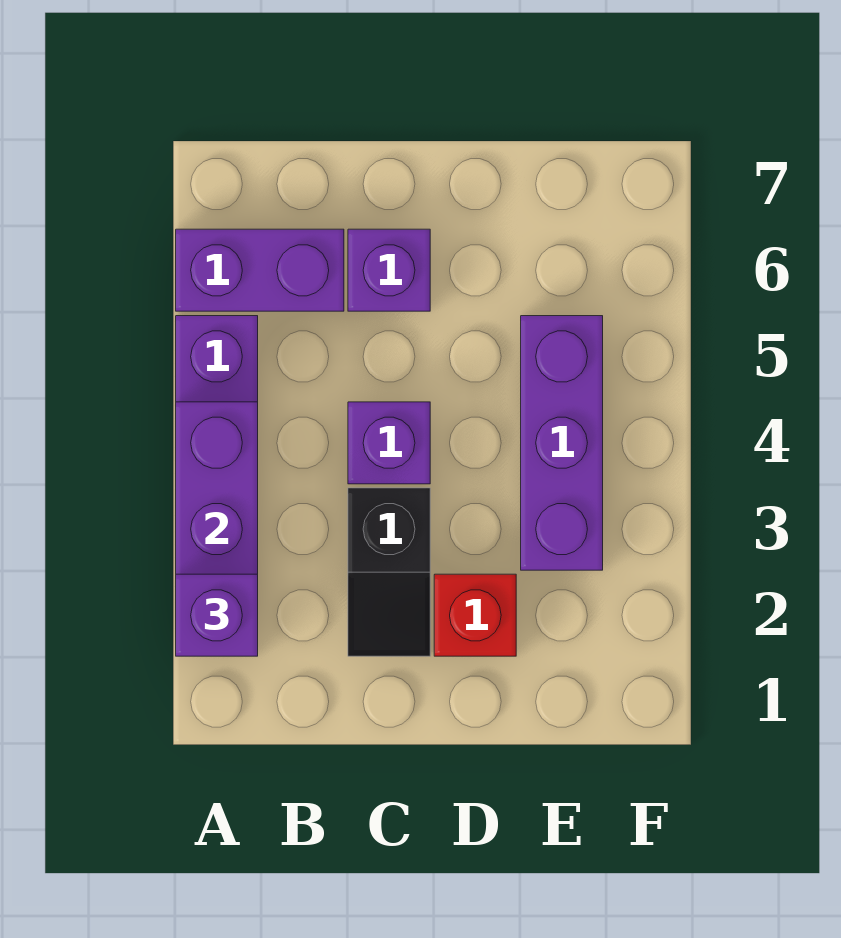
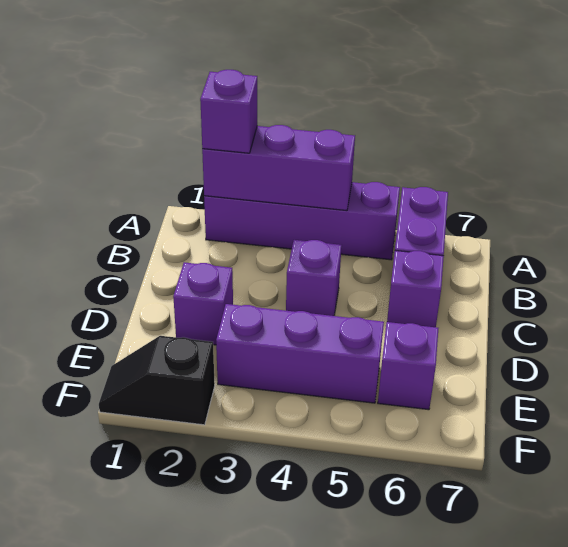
black slope C2:C3 level 1 top 3 -> black slope F1:F2 level 1 top 2
red brick D2 level 1 -> purple brick D2 level 1
none -> purple brick E6 level 1

